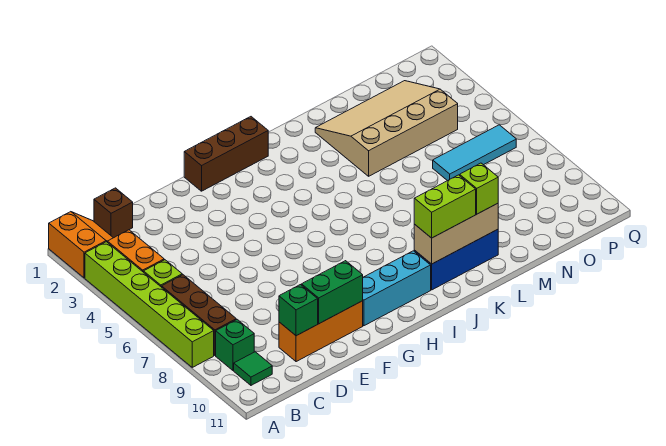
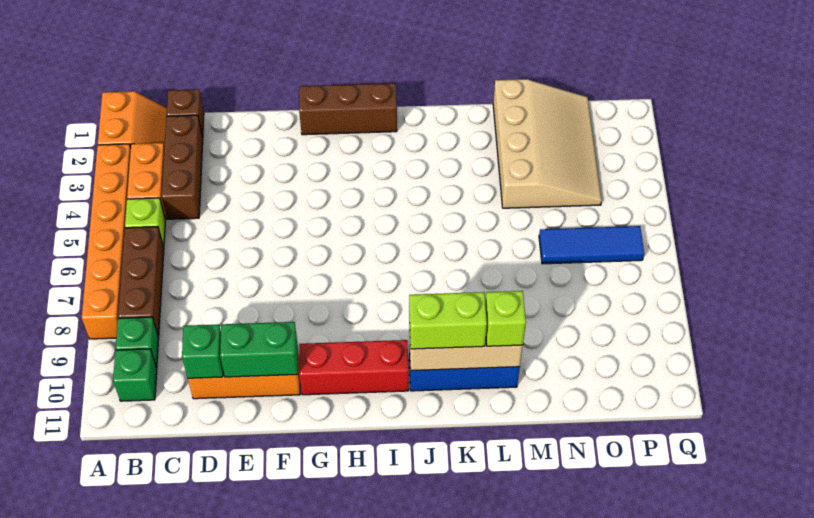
lime brick A3:A8 level 1 -> orange brick A3:A8 level 1
green tile B10 level 1 -> green brick B10 level 1
none -> brown brick C2:C4 level 1
cyan brick G10:I10 level 1 -> red brick G10:I10 level 1
tan slope L2:O4 level 1 top 4 -> tan slope M1:O4 level 1 top M
cyan tile N6:P6 level 1 -> blue tile N6:P6 level 1

